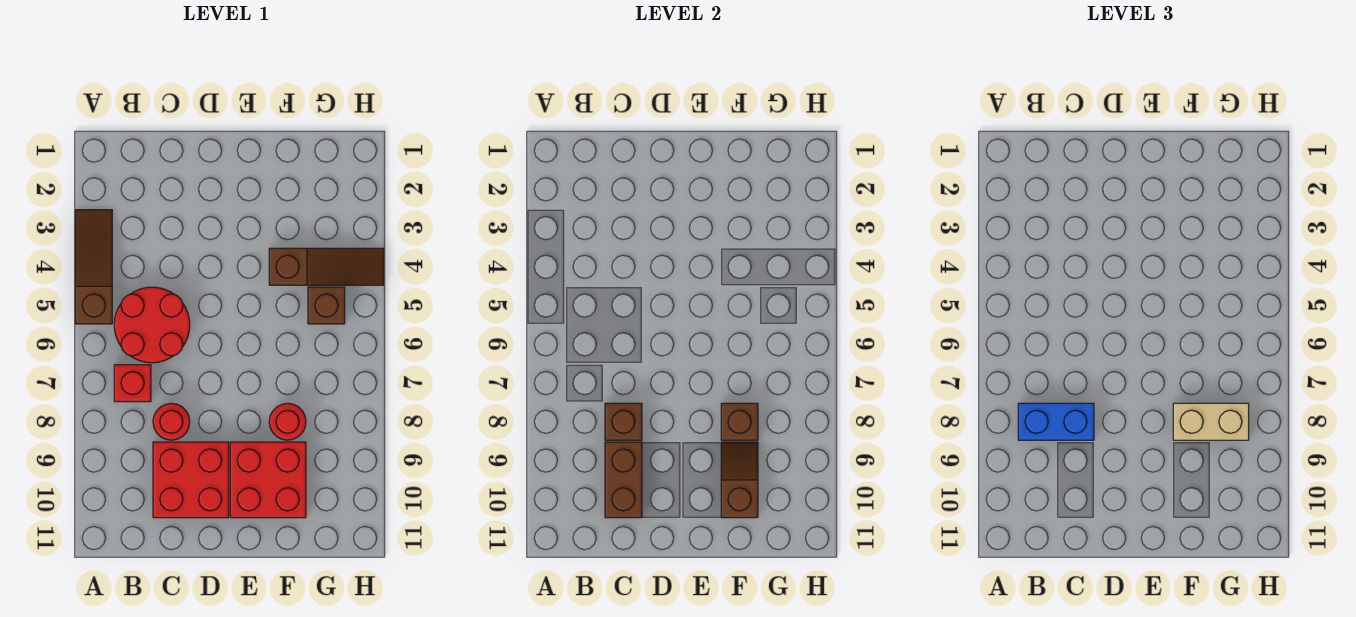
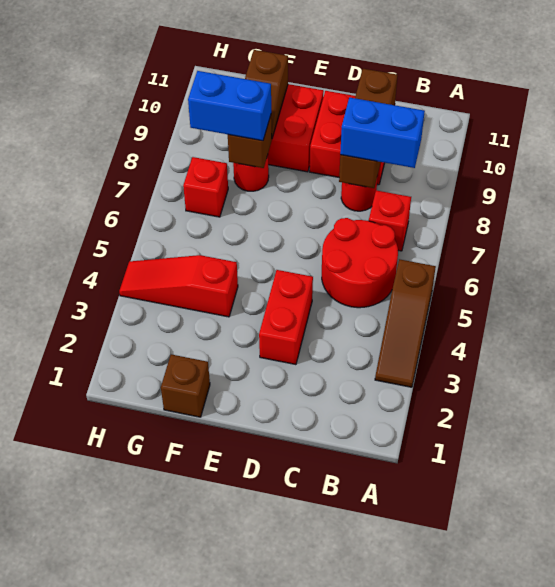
none -> red brick D3:D4 level 1
brown slope F4:H4 level 1 top F -> red slope F4:H4 level 1 top F
tan brick F8:G8 level 3 -> blue brick F8:G8 level 3
brown brick G5 level 1 -> brown brick F1 level 1
none -> red brick G7 level 1

